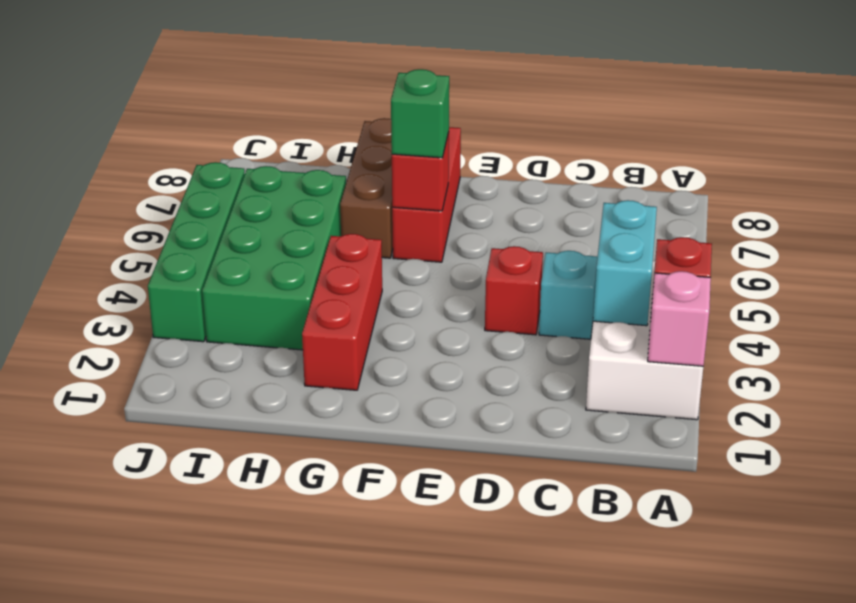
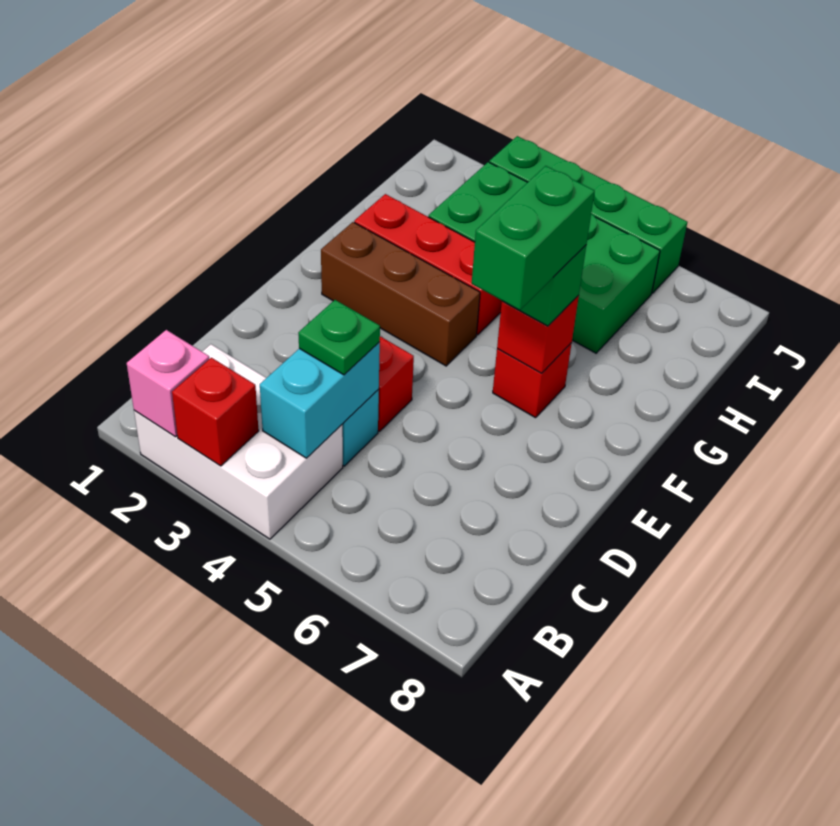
cyan brick B3:B4 level 2 -> cyan brick B4:C4 level 2
none -> green plate C4 level 3
none -> green brick E6:F6 level 4
red brick F6:F8 level 1 -> red brick F6 level 1
brown brick G6:G8 level 1 -> brown brick F2:F4 level 1

